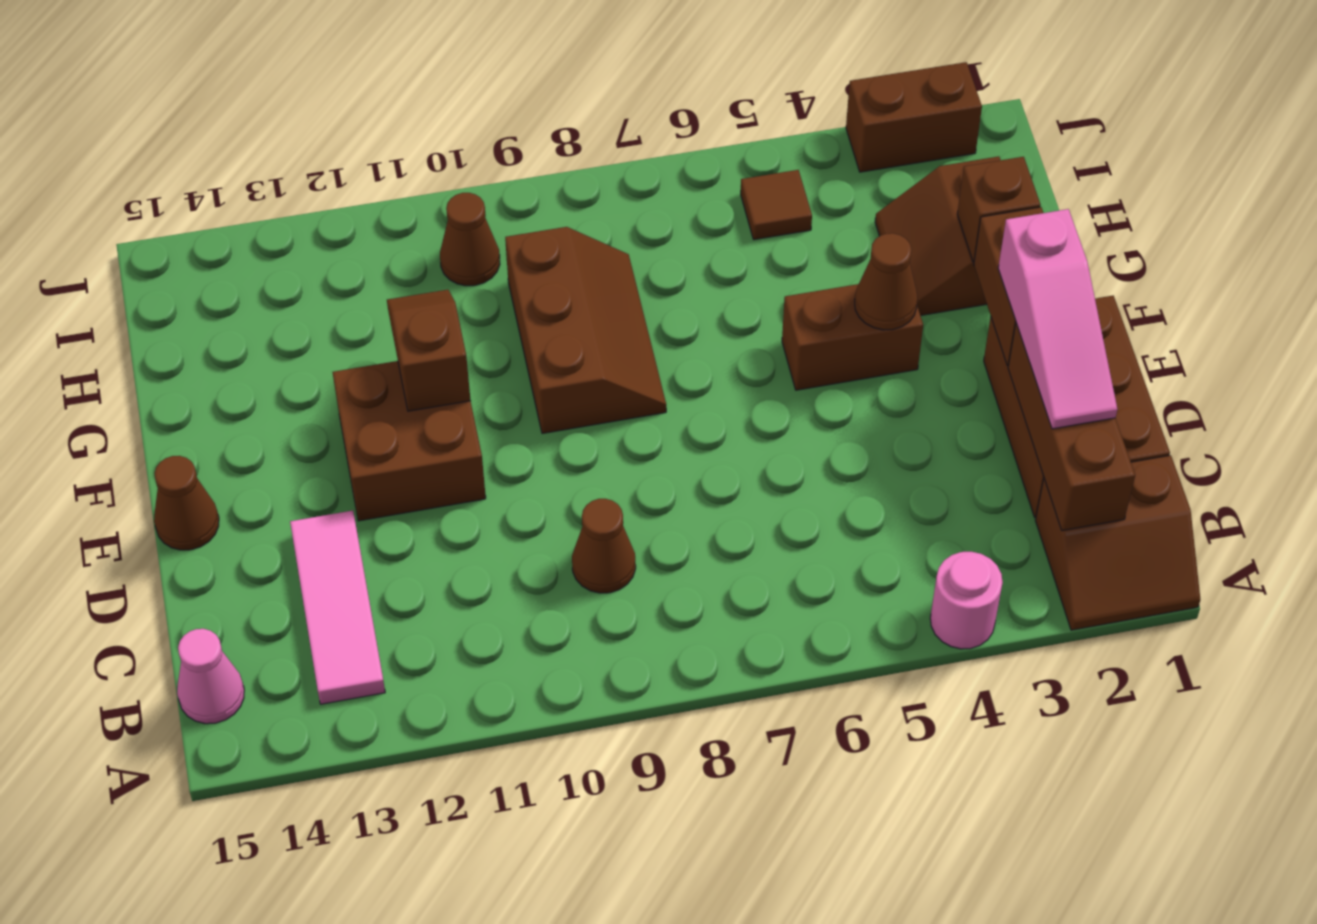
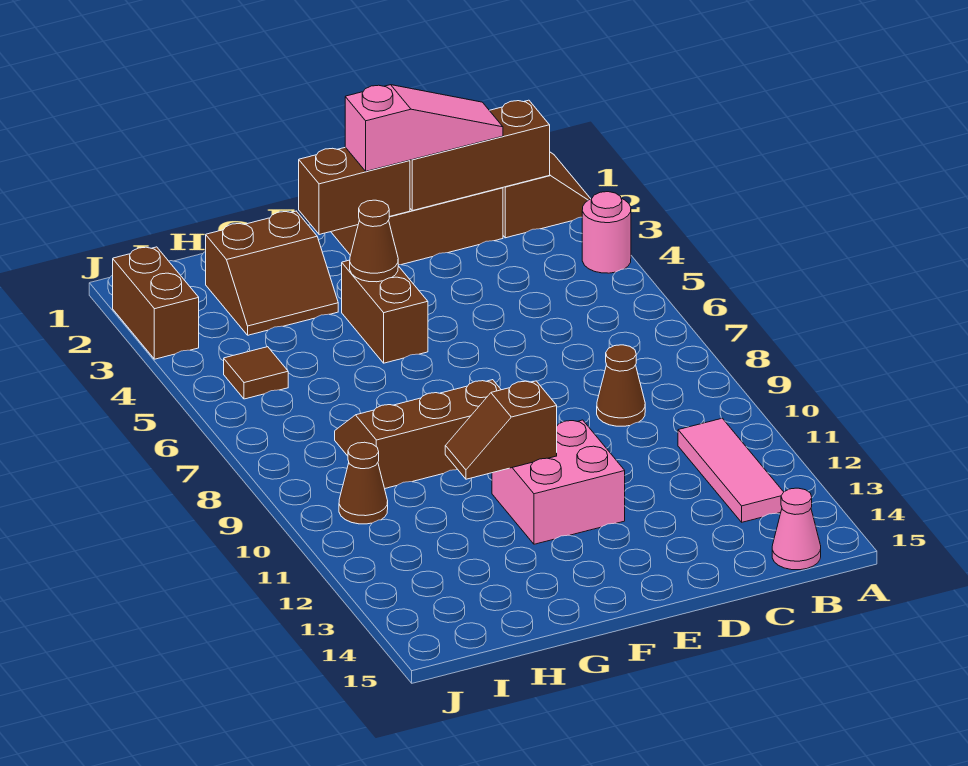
pink tile B13:D13 level 1 -> pink tile B11:B13 level 1
brown brick E11:F12 level 1 -> pink brick E11:F12 level 1
brown cone E15 level 1 -> none
brown brick G2 level 2 -> none

